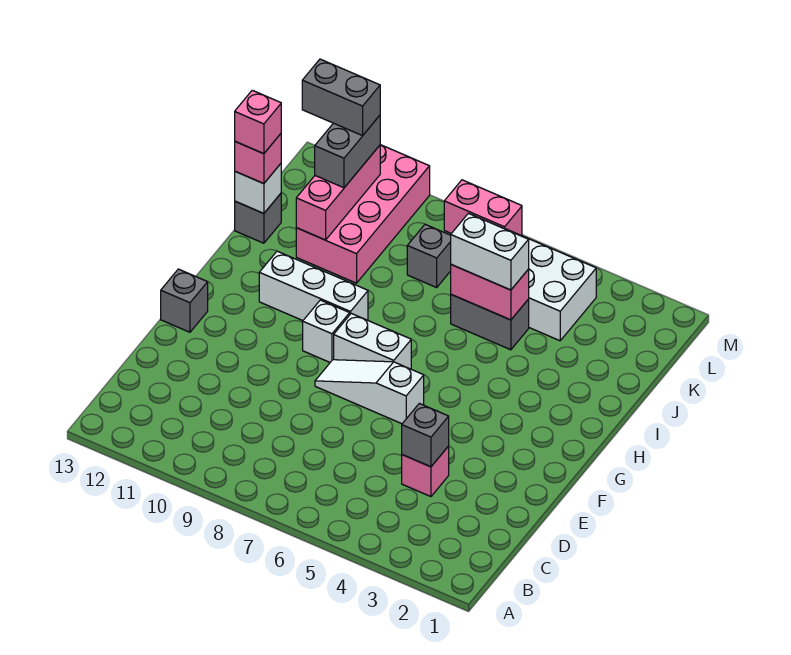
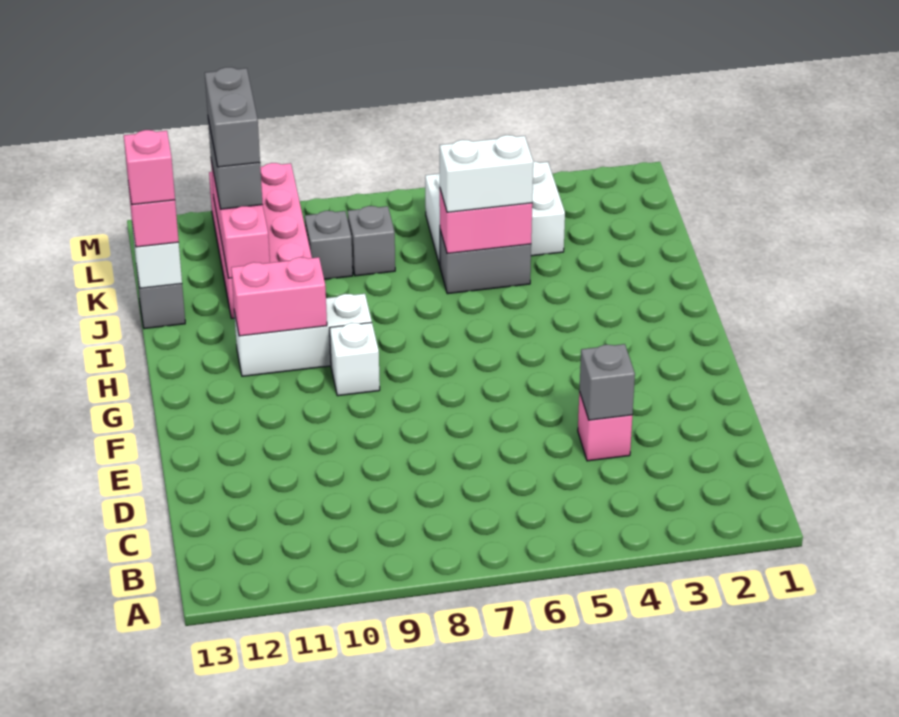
white slope F6:F8 level 1 top 6 -> none
grey brick F13 level 1 -> grey brick K9 level 1
white brick G7:G8 level 1 -> none
grey brick L11:L12 level 4 -> grey brick K11:L11 level 4
pink brick M7:M8 level 1 -> pink brick H10:H11 level 2

